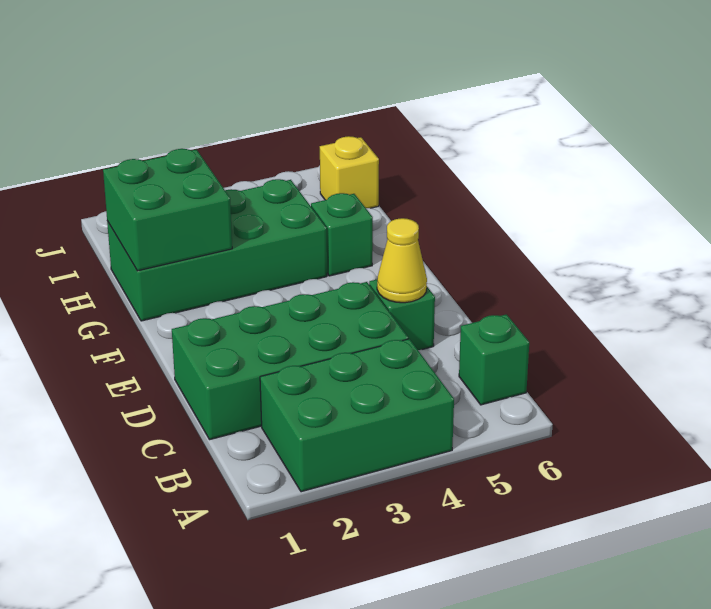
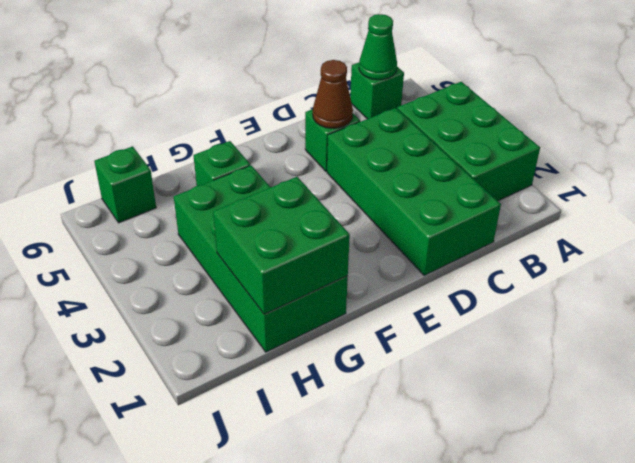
none -> green cone B6 level 2
yellow cone D5 level 2 -> brown cone D5 level 2
yellow brick I6 level 1 -> green brick I6 level 1

